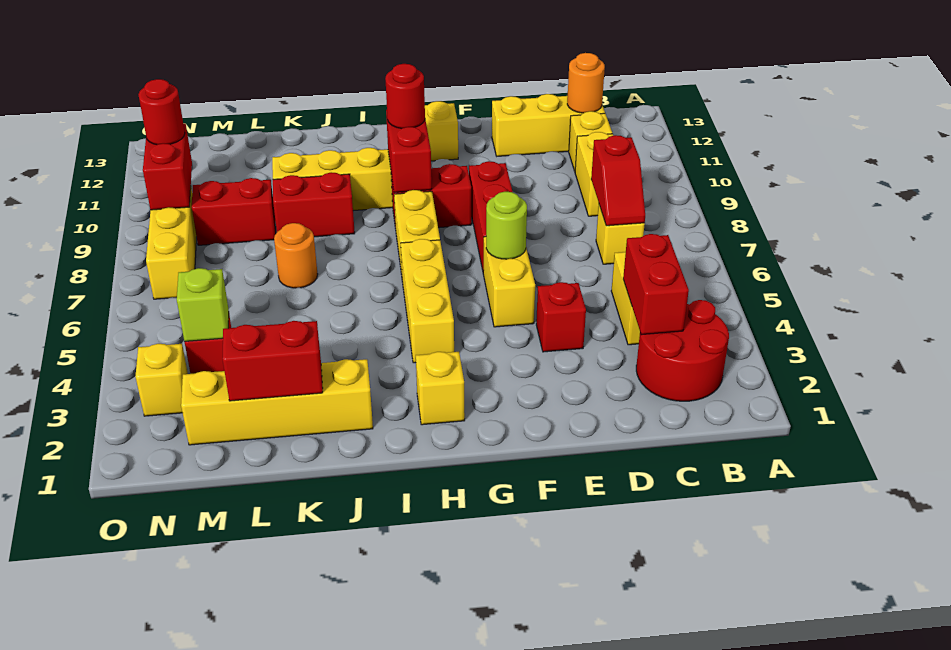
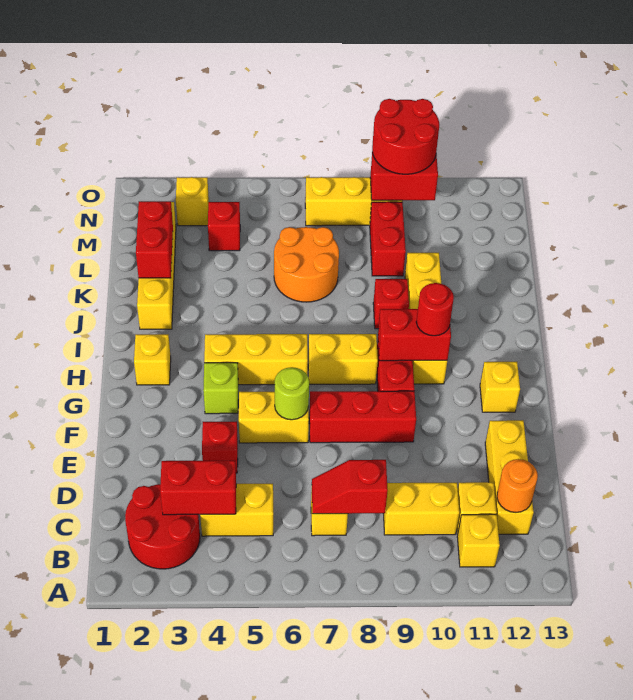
none -> yellow brick B11 level 1
red brick J9:K9 level 1 -> red brick J9 level 1
orange round brick K7 level 1 -> orange round brick K6:L7 level 1
lime brick M4 level 2 -> lime brick G4 level 1
red round brick N10 level 3 -> red round brick N9:O10 level 3

